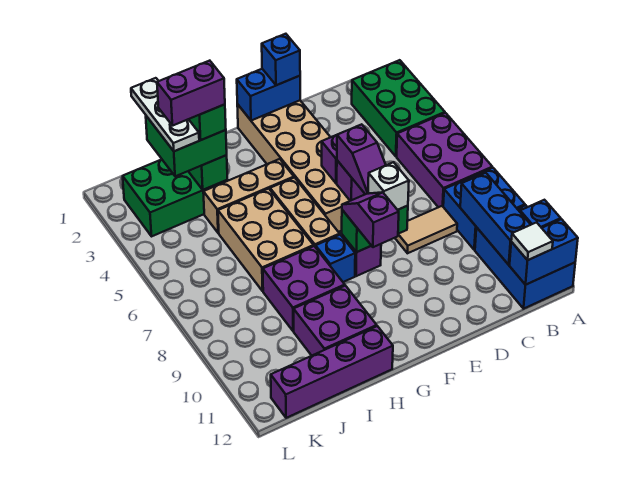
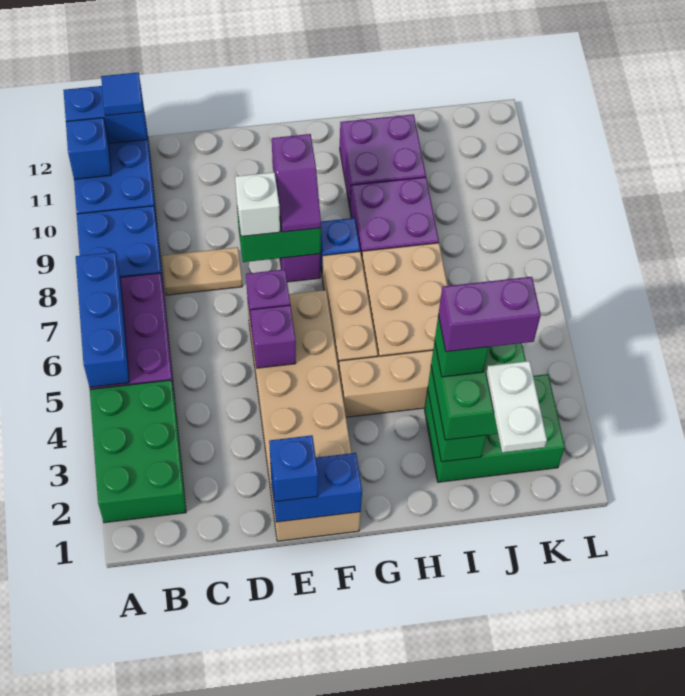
blue brick B9:B11 level 2 -> blue brick A5:A7 level 2
white tile B12 level 3 -> blue tile B12 level 3
tan tile C8:D8 level 1 -> tan plate C8:D8 level 1
purple slope E6:E7 level 3 top 6 -> none
purple brick H12:K12 level 1 -> none
white plate J1:J3 level 4 -> white plate J1:J2 level 4

